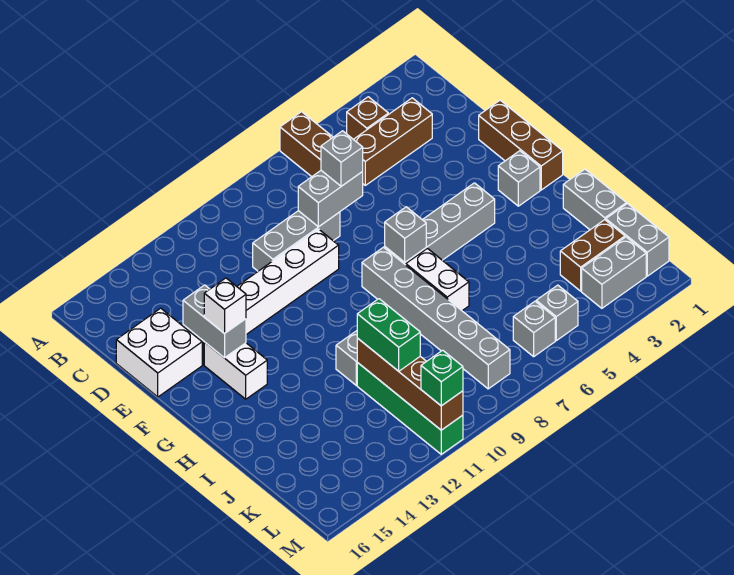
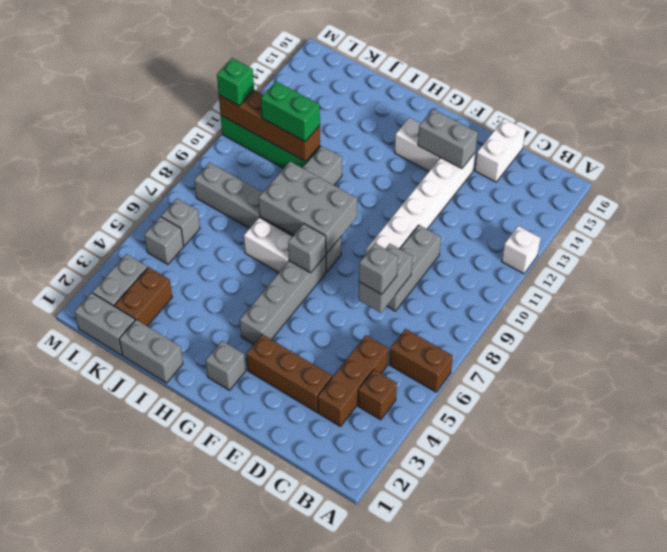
white brick D15:E16 level 1 -> white brick D15:D16 level 1
brown brick E1:G1 level 1 -> brown brick D3:F3 level 1
white brick F14 level 3 -> white brick A12 level 1
none -> grey brick G8:I9 level 2

